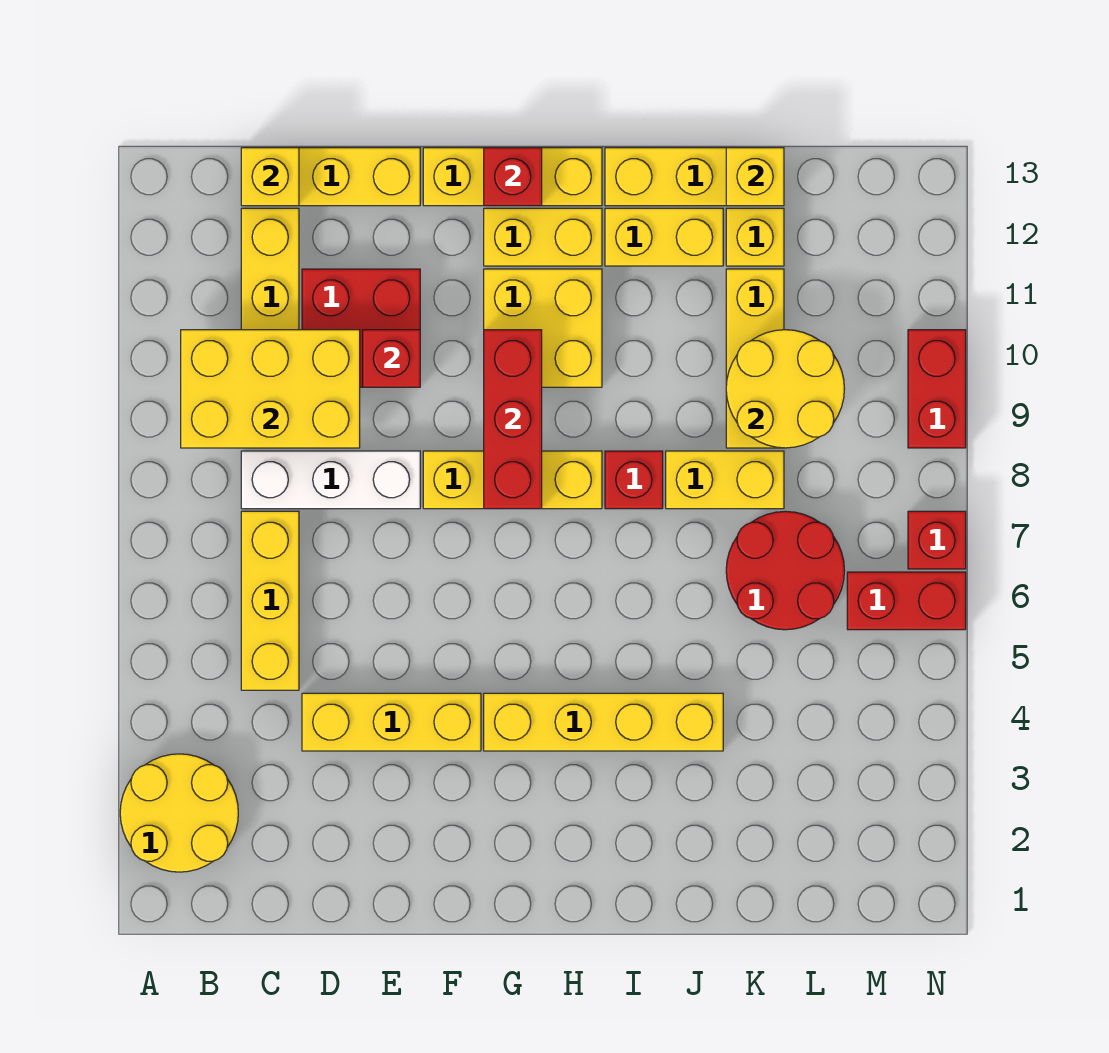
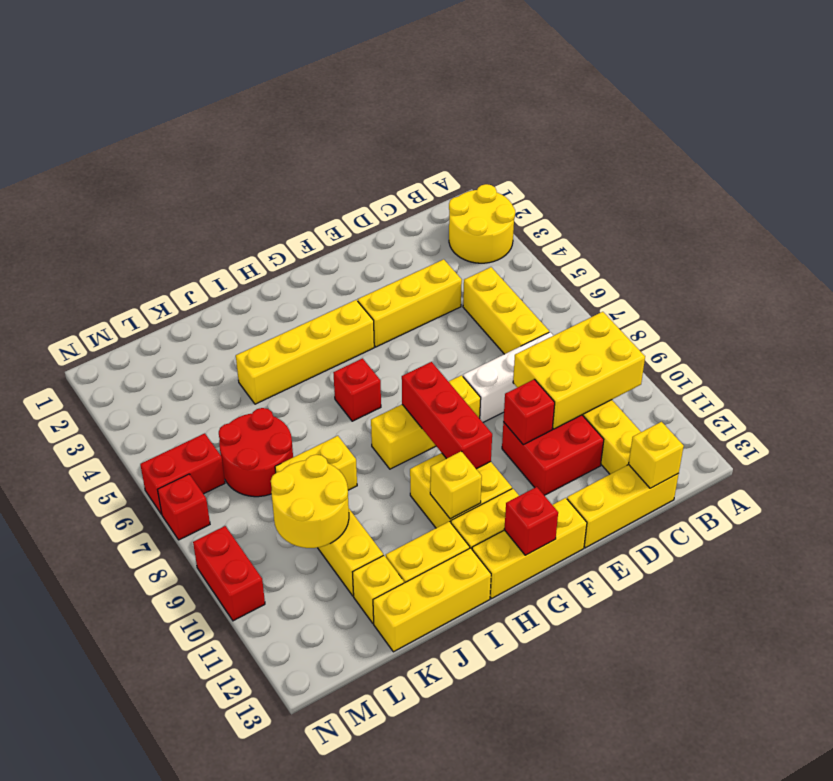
red brick I8 level 1 -> red brick H6 level 1
yellow brick K13 level 2 -> yellow brick H11 level 2

